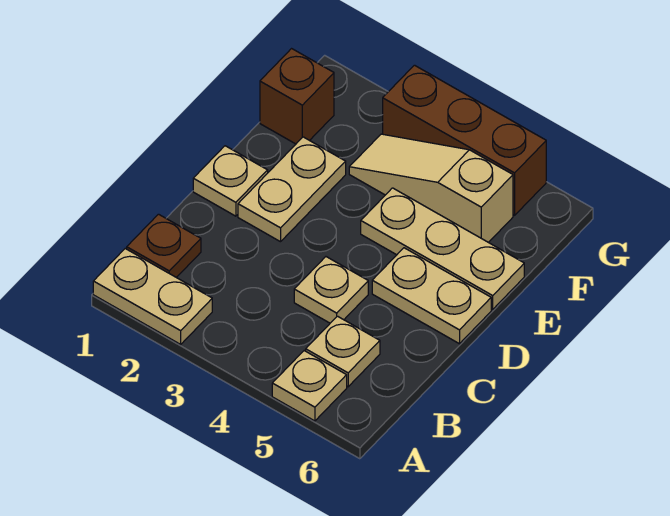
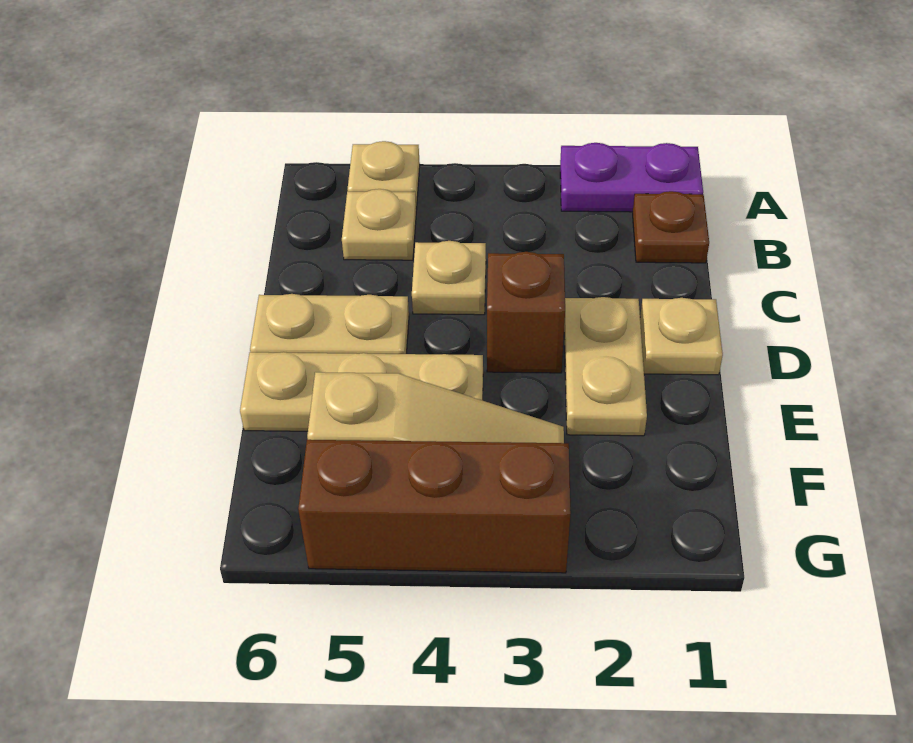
tan plate A1:A2 level 1 -> purple plate A1:A2 level 1
brown brick F1 level 1 -> brown brick D3 level 1

